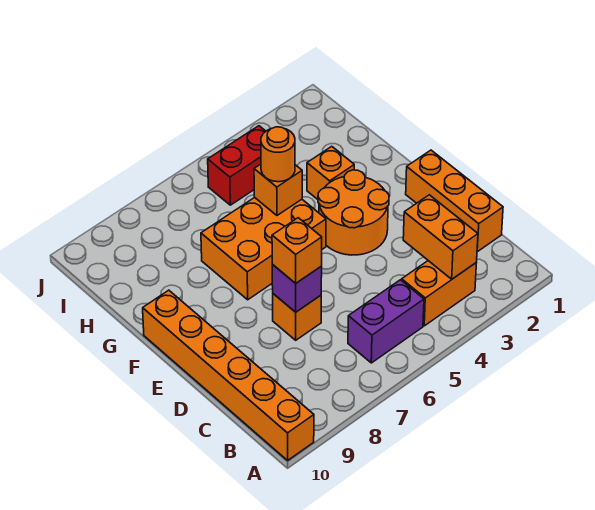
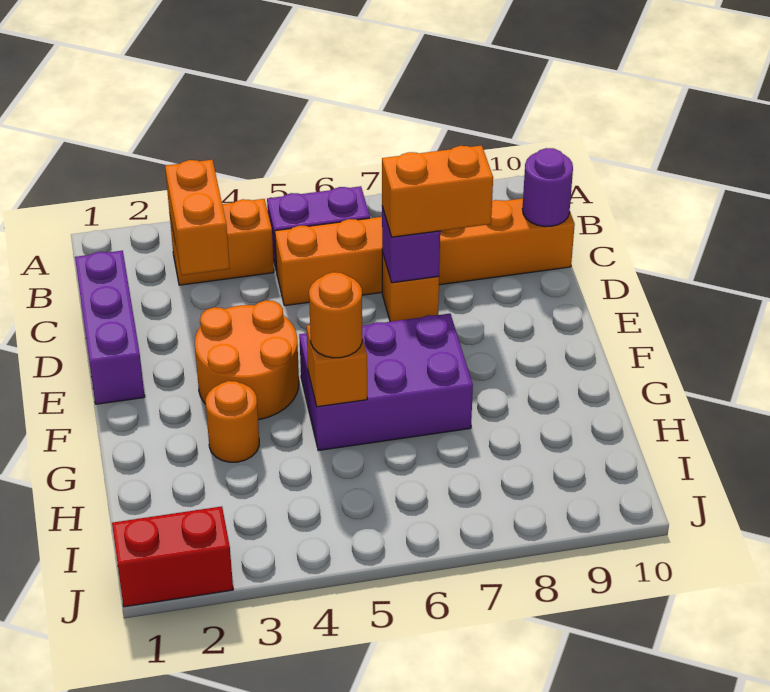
orange brick A10:F10 level 1 -> orange brick C5:C10 level 1
orange brick C1:E1 level 1 -> purple brick C1:E1 level 1
none -> purple round brick C10 level 2
orange brick D7 level 3 -> orange brick D7:D8 level 3
orange brick F5:G7 level 1 -> purple brick F5:G7 level 1
orange brick G3 level 1 -> orange round brick G3 level 1
red brick I4:I5 level 1 -> red brick J1:J2 level 1

